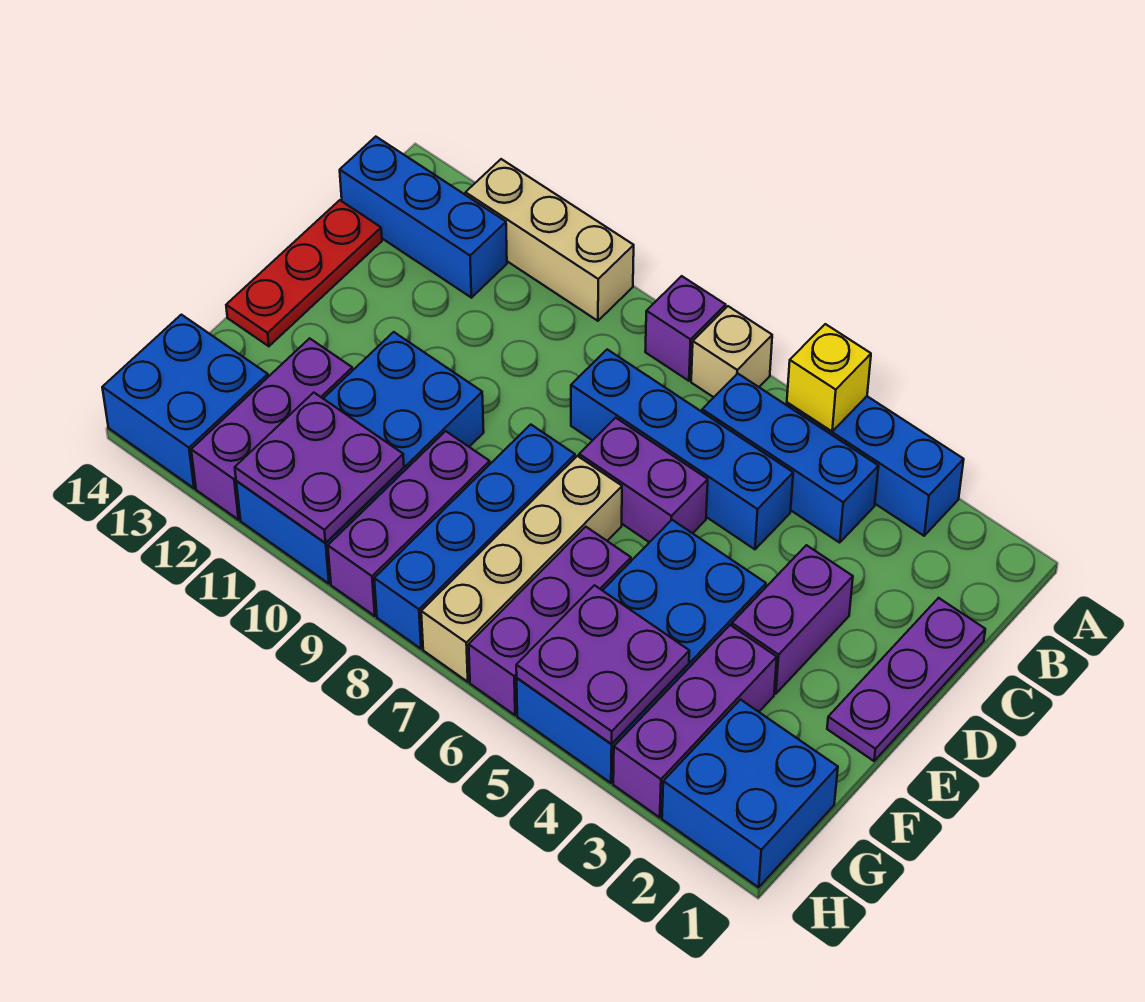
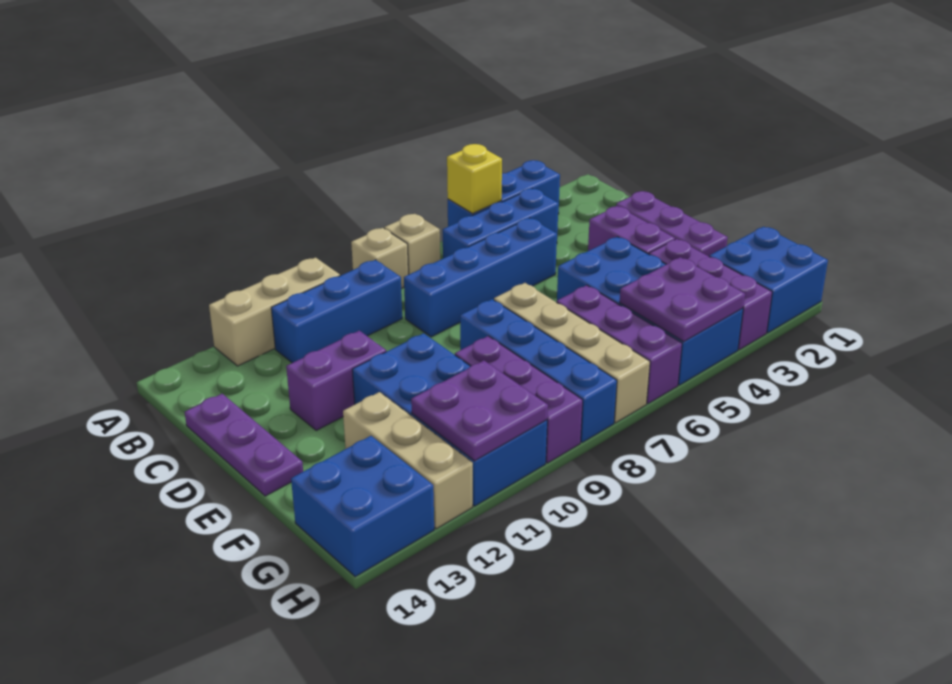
purple brick A8 level 1 -> tan brick A8 level 1
blue brick B12:B14 level 1 -> blue brick B9:B11 level 1
red plate C14:E14 level 1 -> purple plate C14:E14 level 1
purple brick D6:D7 level 1 -> purple brick D11:D12 level 1
purple brick F12:H12 level 1 -> tan brick F12:H12 level 1

